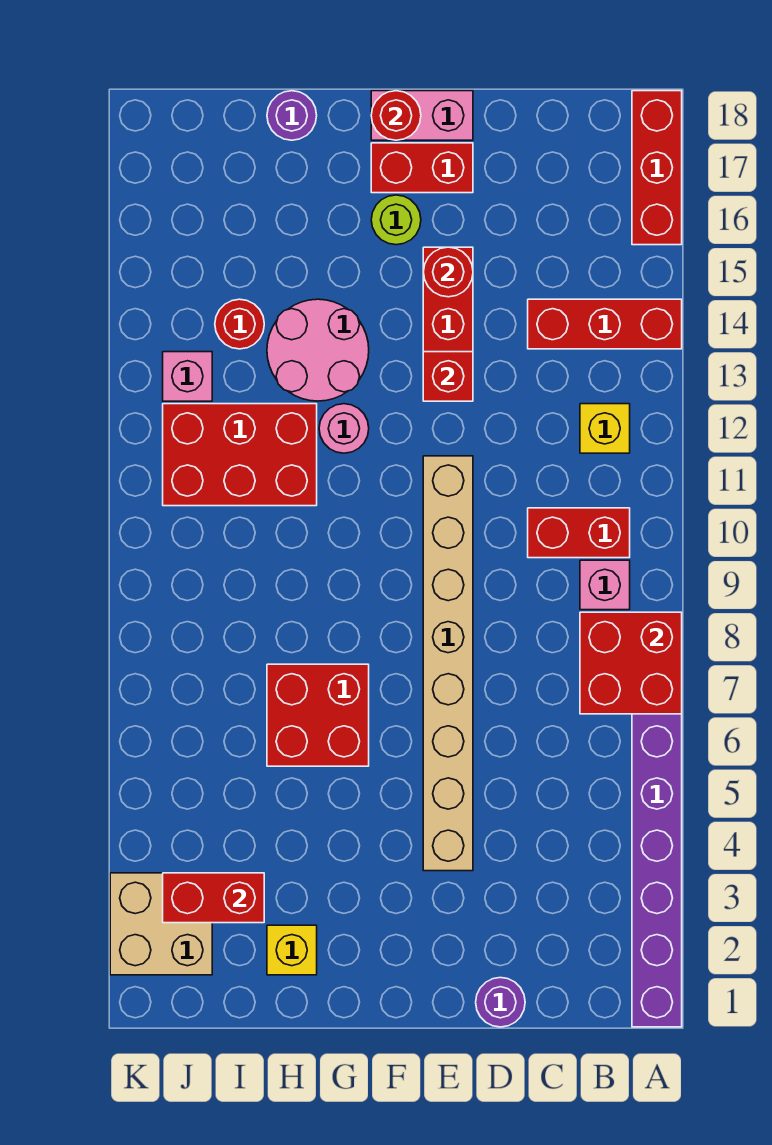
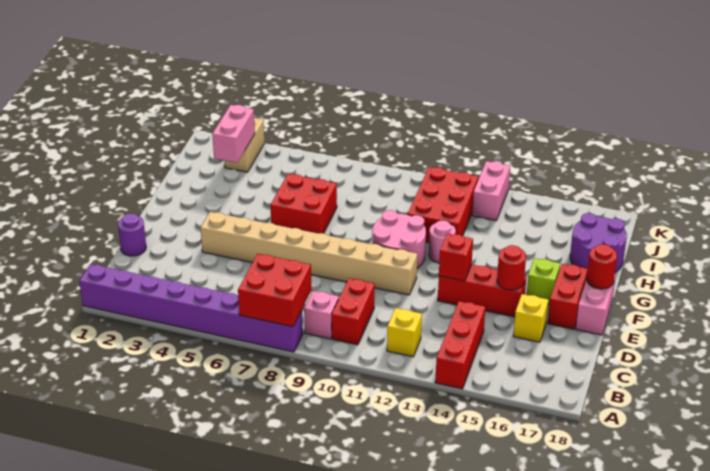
red brick A16:A18 level 1 -> none
lime round brick F16 level 1 -> lime brick F16 level 1
pink round brick G13:H14 level 1 -> pink round brick F10:G11 level 1
yellow brick H2 level 1 -> yellow brick D16 level 1
purple round brick H18 level 1 -> purple round brick H17:I18 level 1
red brick I3:J3 level 2 -> pink brick I3:J3 level 2
red round brick I14 level 1 -> none
tan brick J2:K3 level 1 -> tan brick J3:K3 level 1
pink brick J13 level 1 -> pink brick J13:K13 level 1

